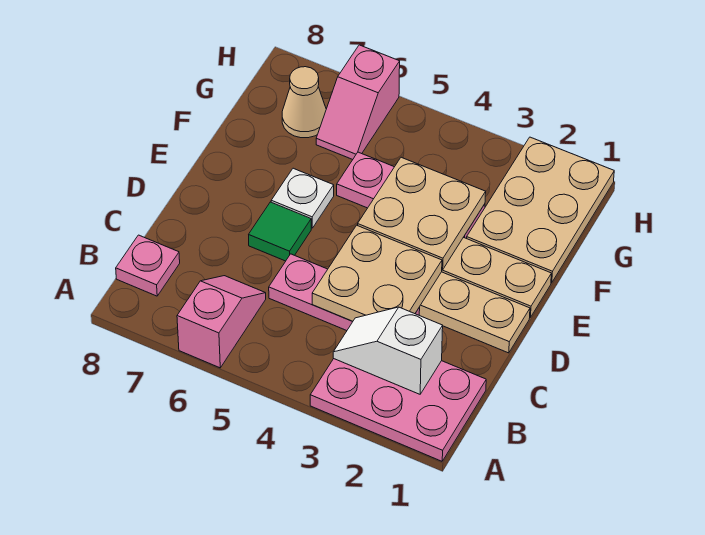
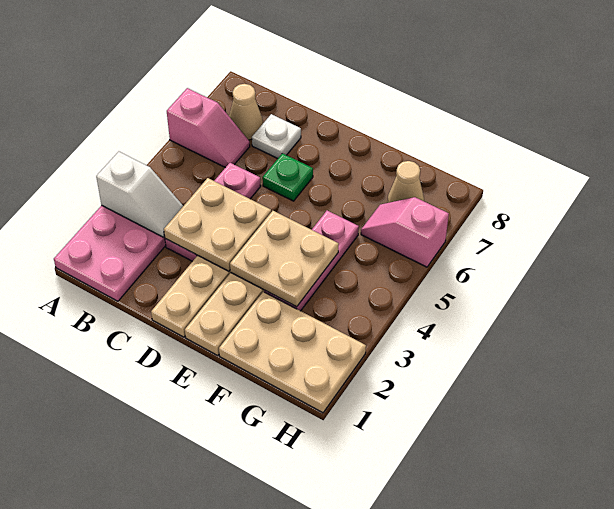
white slope B2:B3 level 2 top 2 -> white slope A3:B3 level 2 top A
none -> tan cone B7 level 1
pink plate B8 level 1 -> none
green tile D6 level 1 -> green plate D6 level 1
white plate E6 level 1 -> white plate C7 level 1

